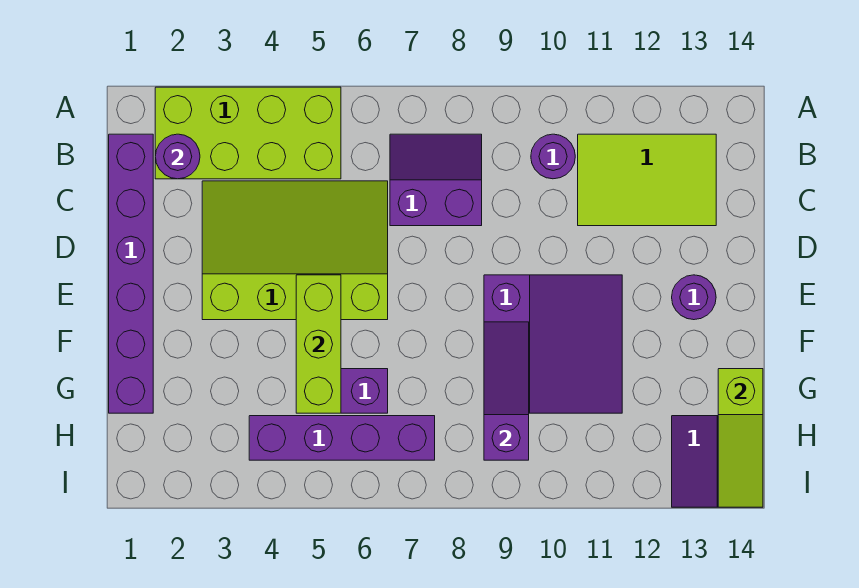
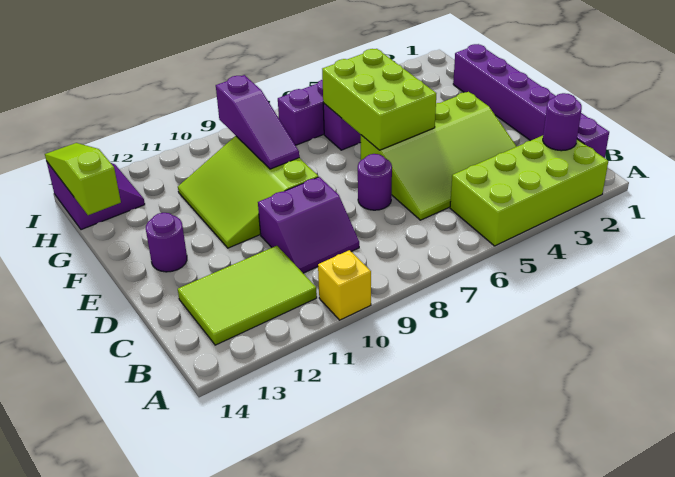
none -> yellow brick A10 level 1
purple slope B7:C8 level 1 top C -> purple slope C9:D10 level 1 top D
purple round brick B10 level 1 -> purple round brick D7 level 1
lime brick E5:G5 level 2 -> lime brick E5:G6 level 2
purple slope E9:G11 level 1 top 9 -> lime slope E9:G11 level 1 top 9

